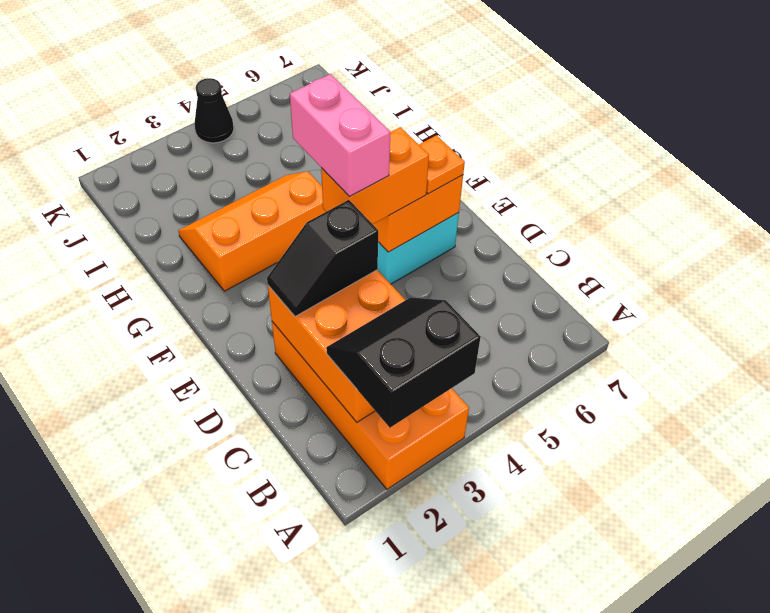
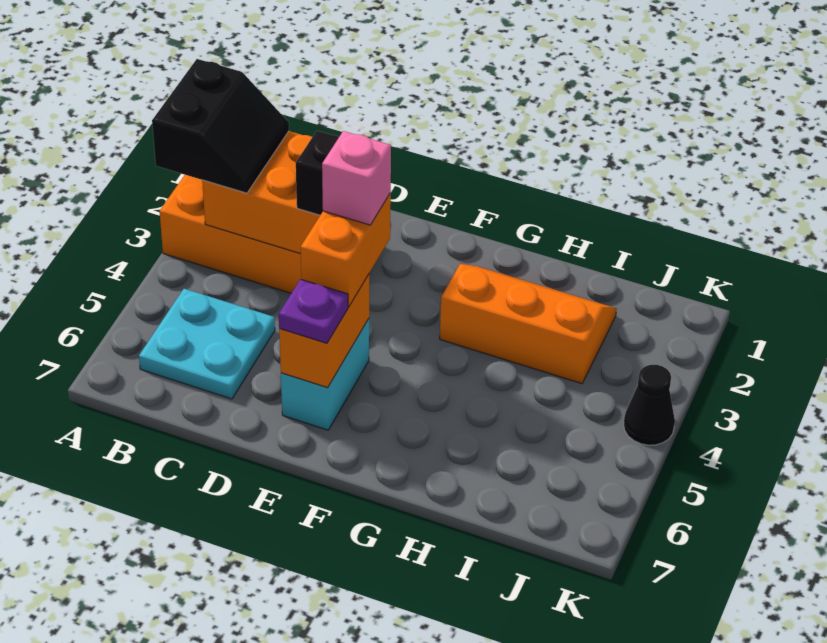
none -> cyan plate B5:C6 level 1
pink brick E4:F4 level 4 -> pink brick E4 level 4
orange plate E6 level 3 -> purple plate E6 level 3
orange slope G2:H4 level 1 top G -> orange slope G2:I3 level 1 top 3

